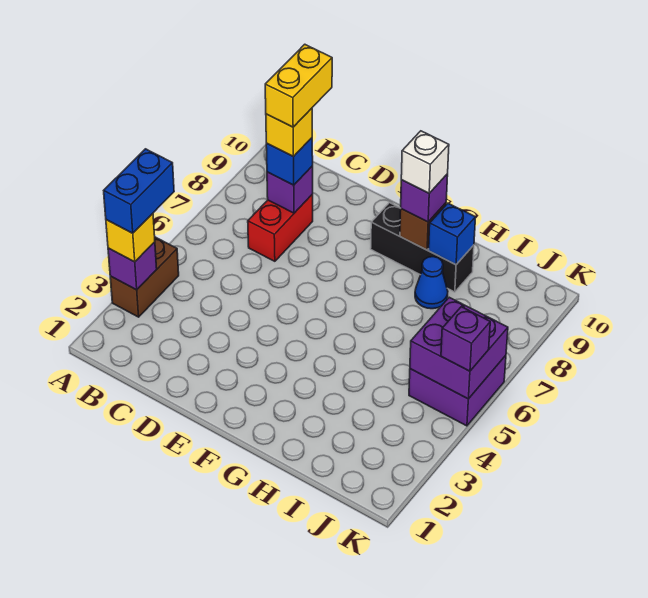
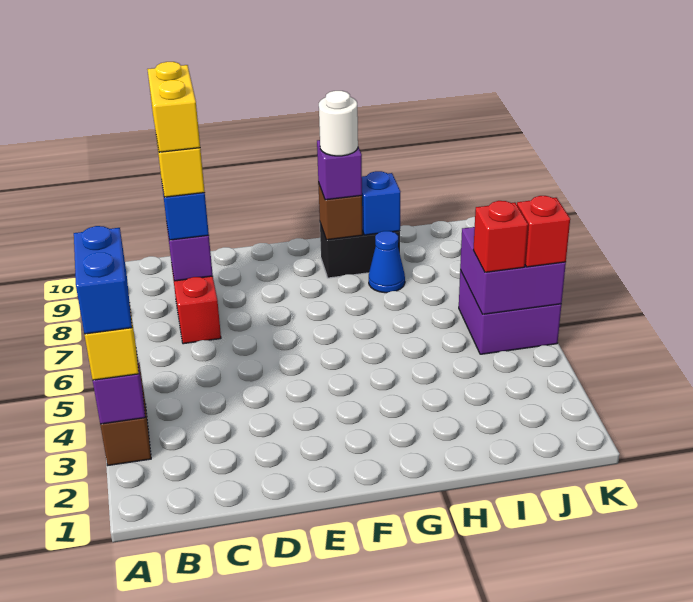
black brick F9:H9 level 1 -> black brick G9:H9 level 1
white brick G9 level 4 -> white round brick G9 level 4
none -> red brick J5 level 3
purple brick K5 level 3 -> red brick K5 level 3

